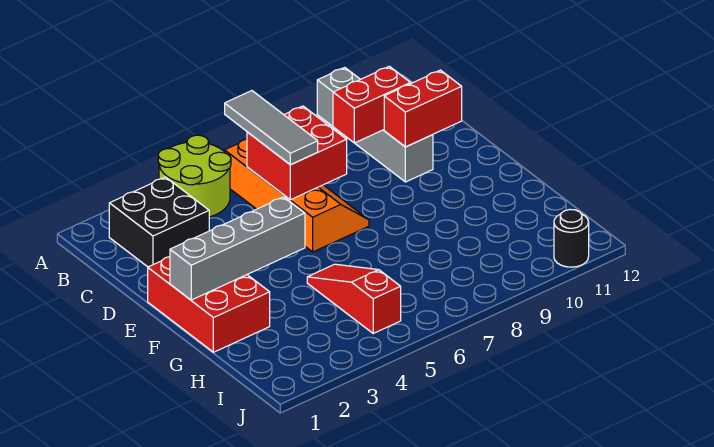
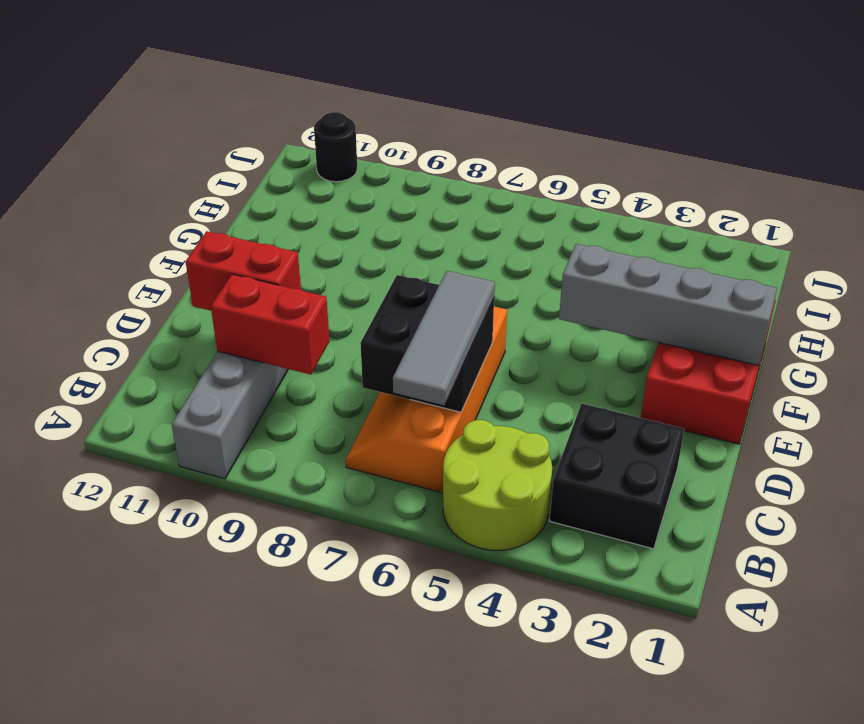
red brick C6:D7 level 2 -> black brick C6:D7 level 2
red slope G5:I5 level 1 top I -> none

